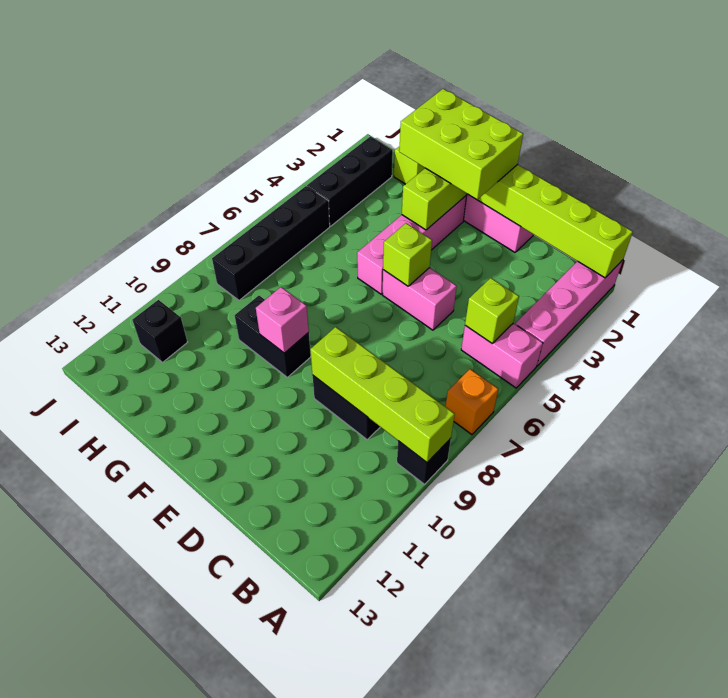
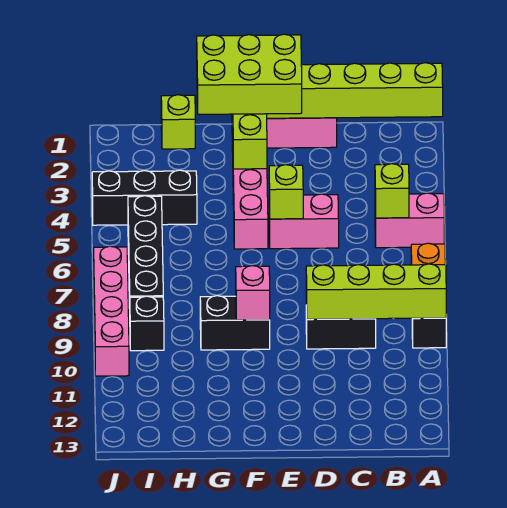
pink brick A1:A4 level 1 -> pink brick J7:J10 level 1
black brick I2:I4 level 1 -> black brick H4:J4 level 1
black brick I11 level 1 -> black brick I9 level 1

